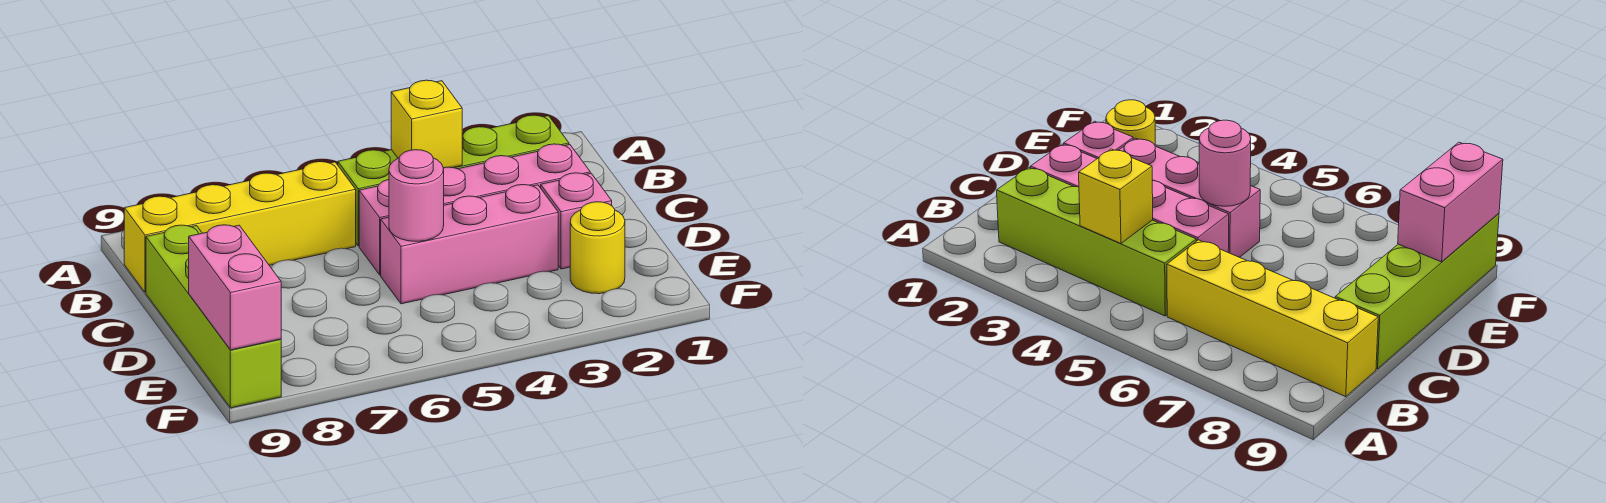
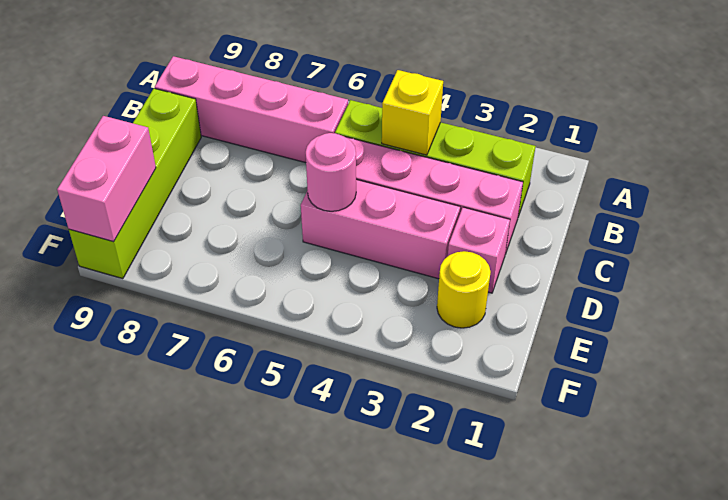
yellow brick B6:B9 level 1 -> pink brick B6:B9 level 1

